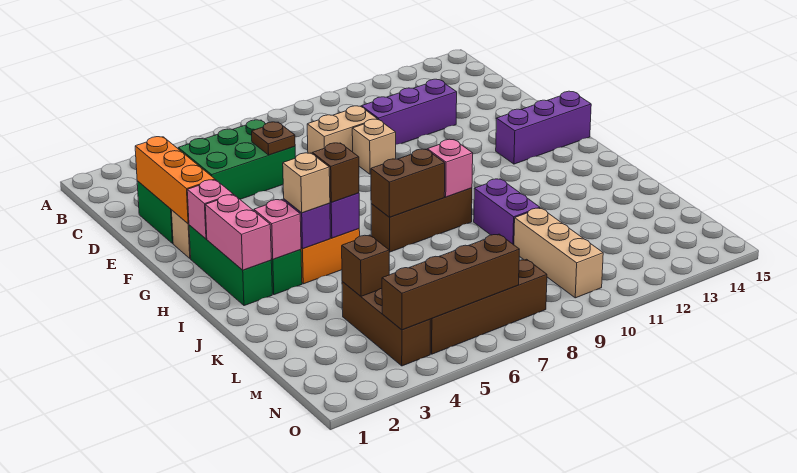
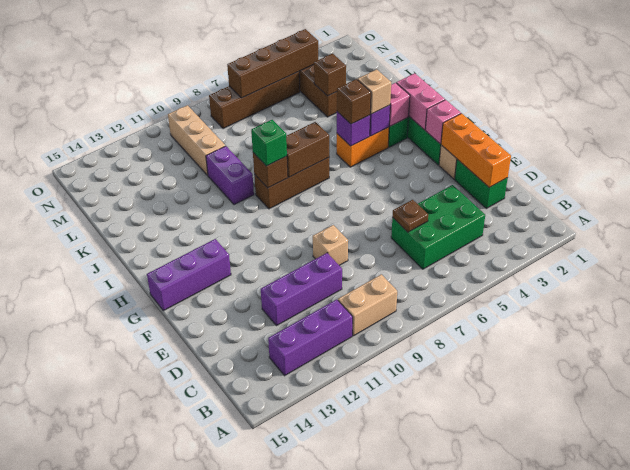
none -> purple brick B11:B13 level 1
tan brick D8:D9 level 1 -> tan brick B9:B10 level 1
pink brick I9 level 2 -> brown brick I9 level 2
none -> green brick I9 level 3

